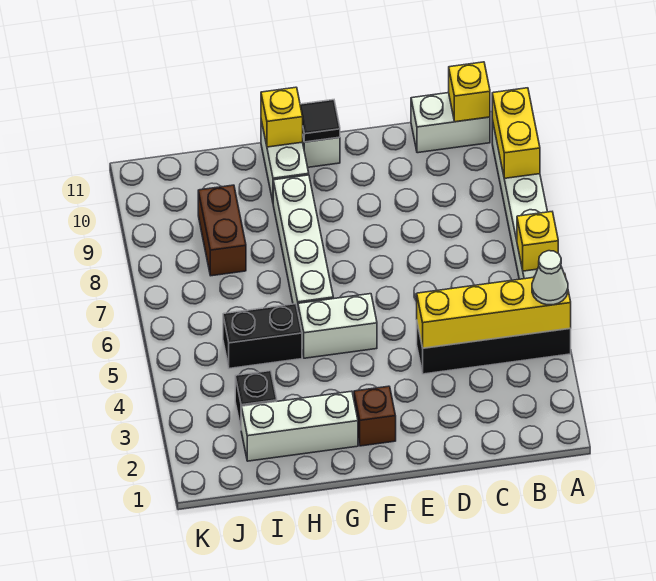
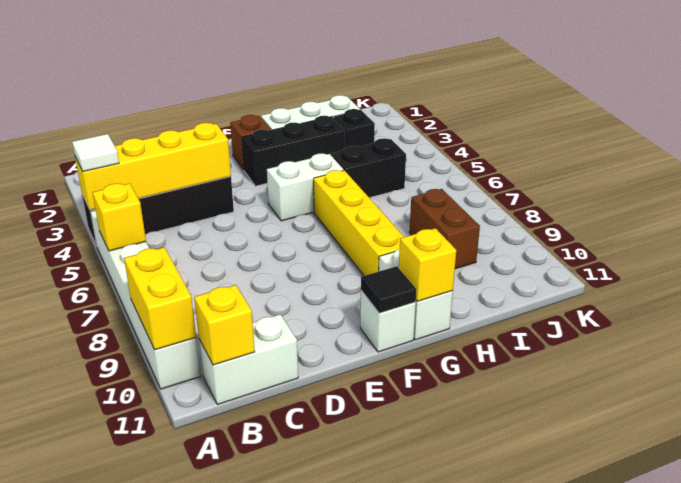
white cone A4 level 3 -> white tile A4 level 3
none -> black brick F3:H3 level 1
white brick G6:G9 level 1 -> yellow brick G6:G9 level 1

